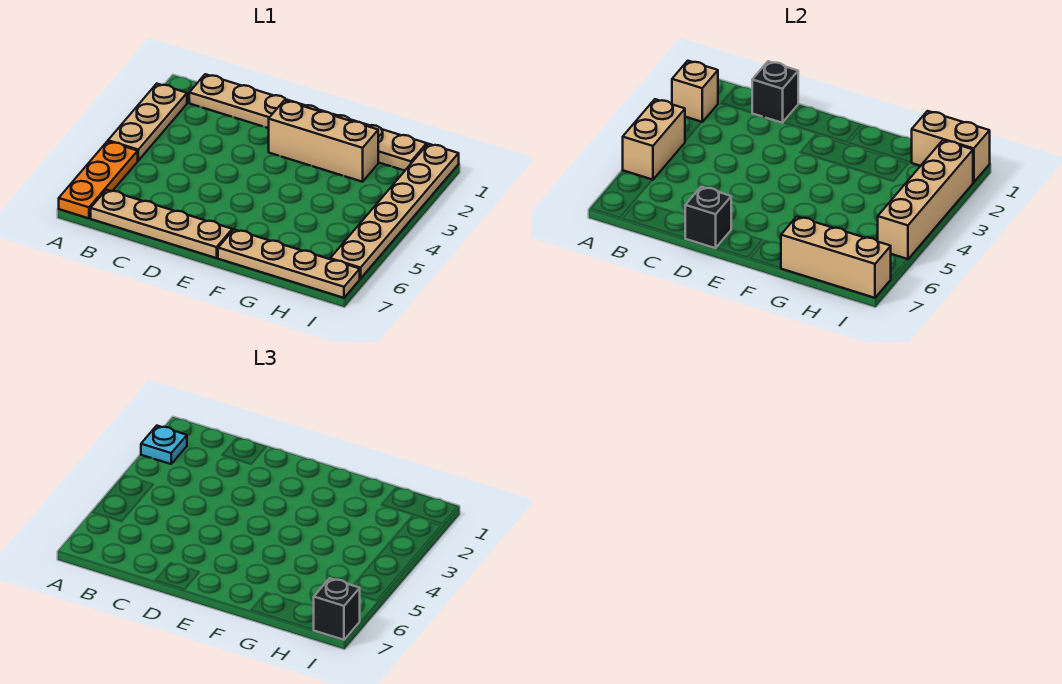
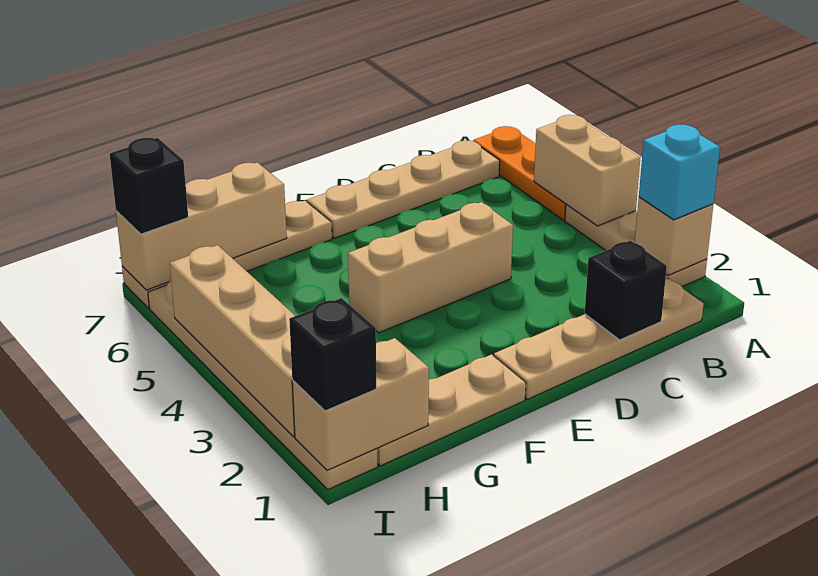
cyan plate A2 level 3 -> cyan brick A2 level 3
black brick D7 level 2 -> black brick I1 level 3
tan brick E2:G2 level 1 -> tan brick D4:F4 level 1

